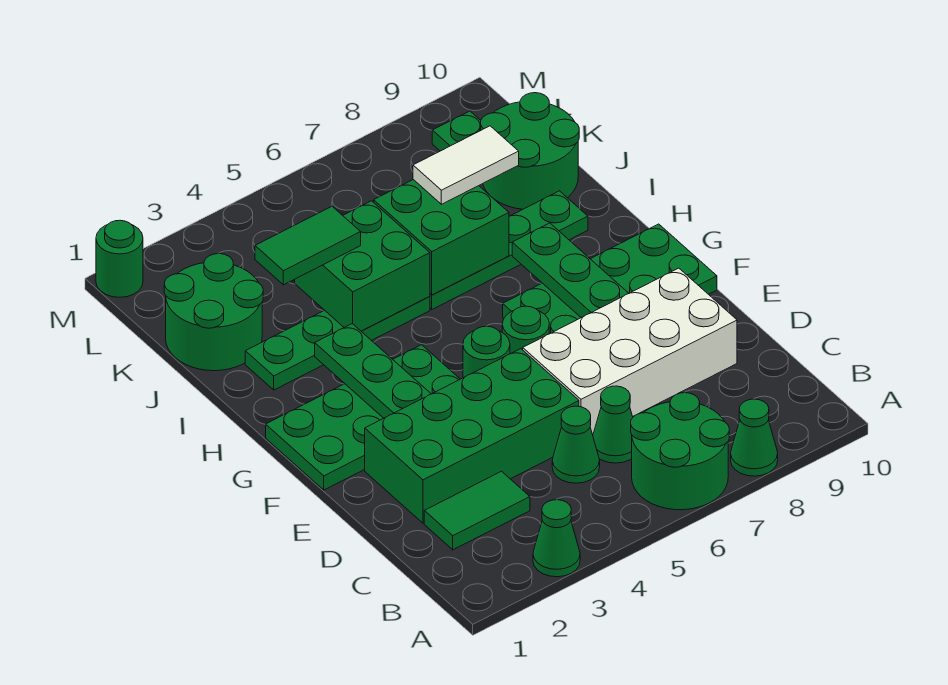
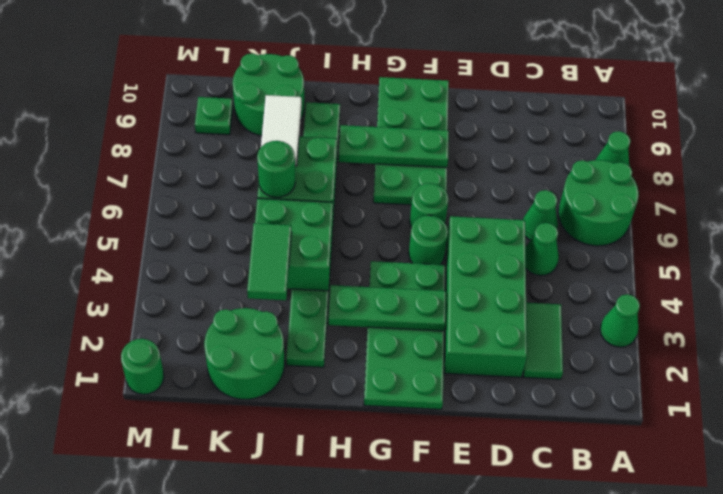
white brick D6:E9 level 1 -> none
none -> green round brick J6 level 3

